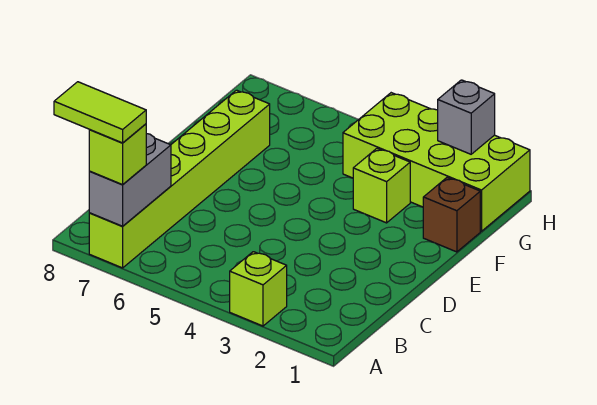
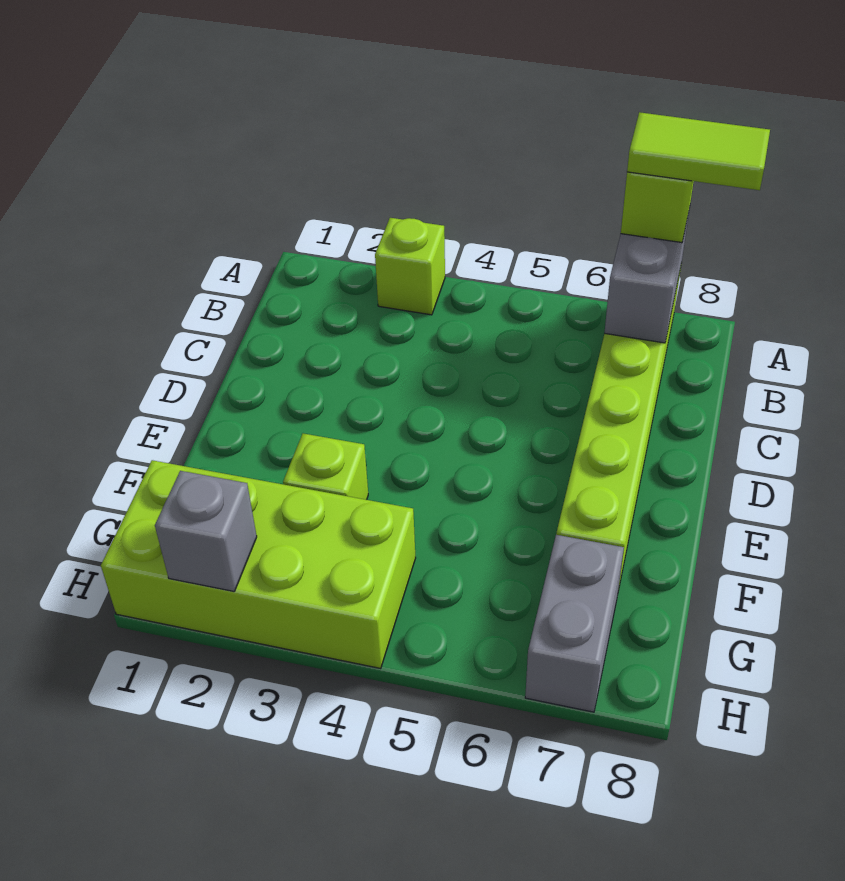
brown brick F1 level 1 -> none
none -> grey brick G7:H7 level 1

